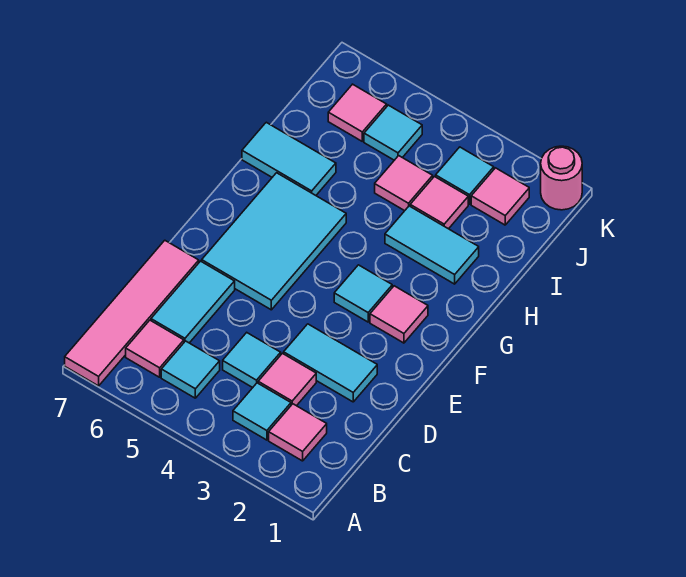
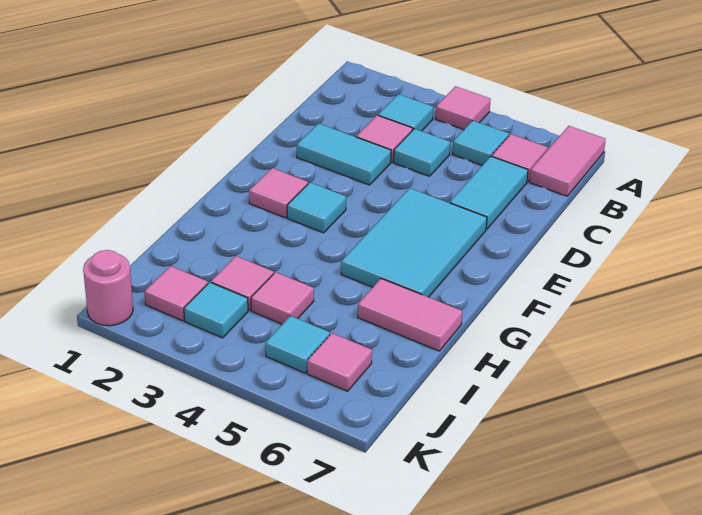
pink tile A7:D7 level 1 -> pink tile A7:B7 level 1
pink tile B2 level 1 -> pink tile A4 level 1
cyan tile H2:H3 level 1 -> none
cyan tile H6:H7 level 1 -> pink tile H6:H7 level 1

